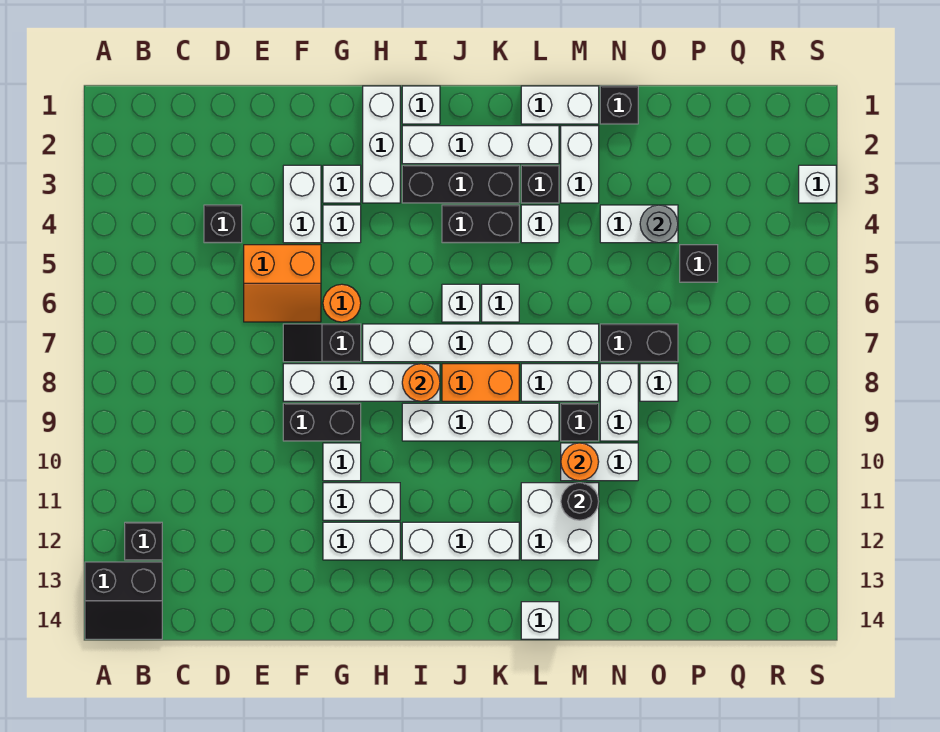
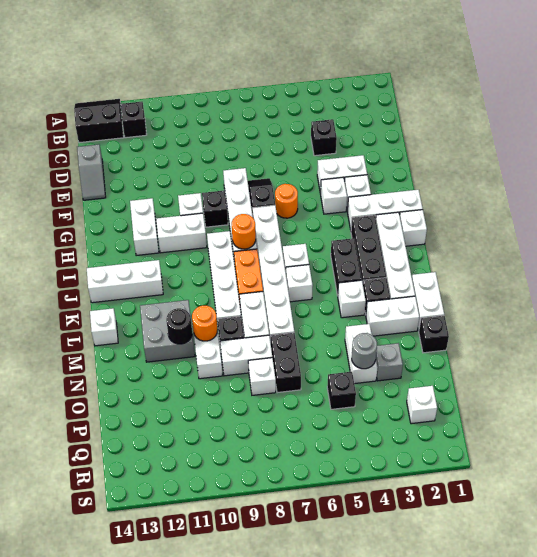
black slope A13:B14 level 1 top 13 -> black slope A13:B14 level 1 top B
none -> grey slope D14:E14 level 1 top D
orange slope E5:F6 level 1 top 5 -> none
black brick F9:G9 level 1 -> black brick G9 level 1
white brick G11:H11 level 1 -> white brick H10:H11 level 1
white brick I12:K12 level 1 -> white brick J12:J14 level 1
white brick L11:M12 level 1 -> grey brick L11:M12 level 1
none -> grey brick O3 level 1
white brick S3 level 1 -> white brick Q2 level 1

